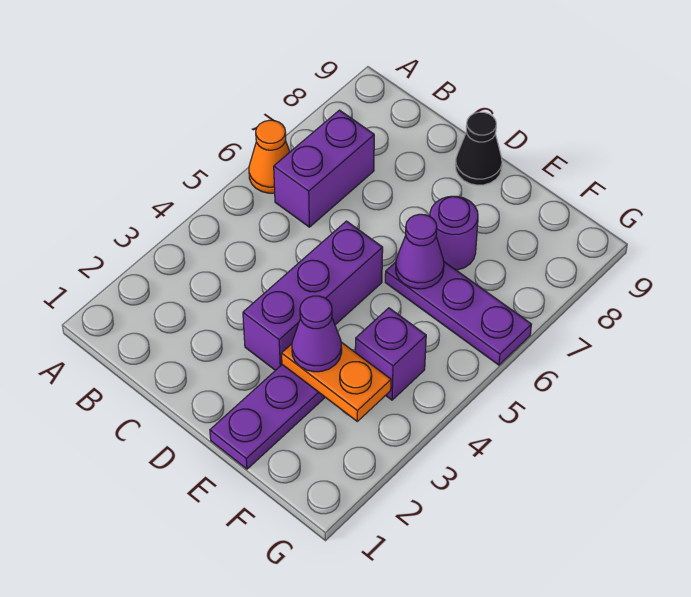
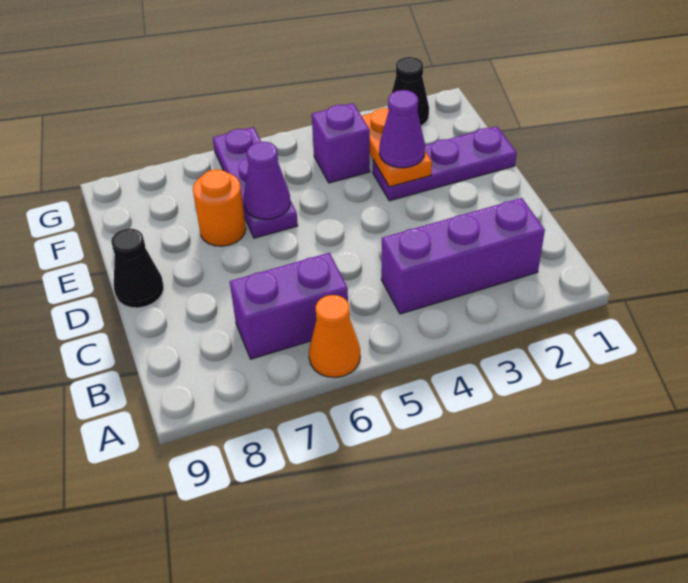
purple brick D3:D5 level 1 -> purple brick B2:B4 level 1
purple round brick E7 level 1 -> orange round brick E7 level 1
none -> black cone G2 level 1

